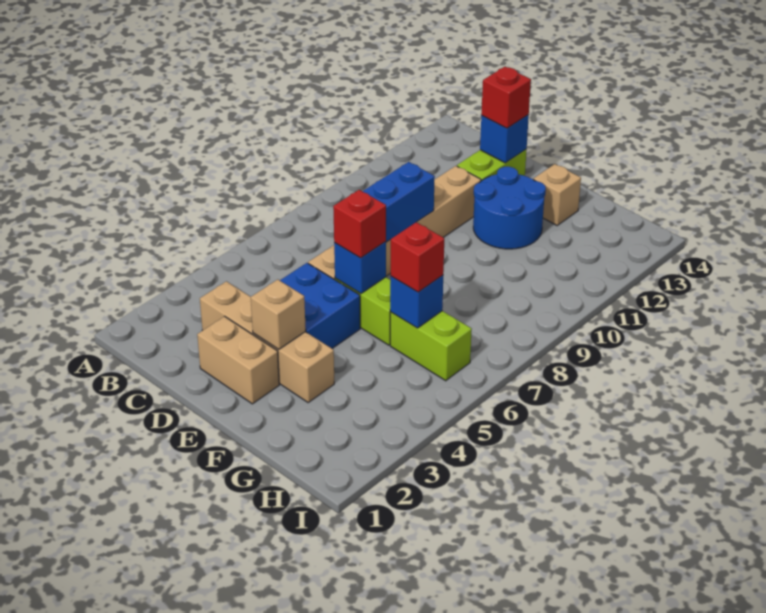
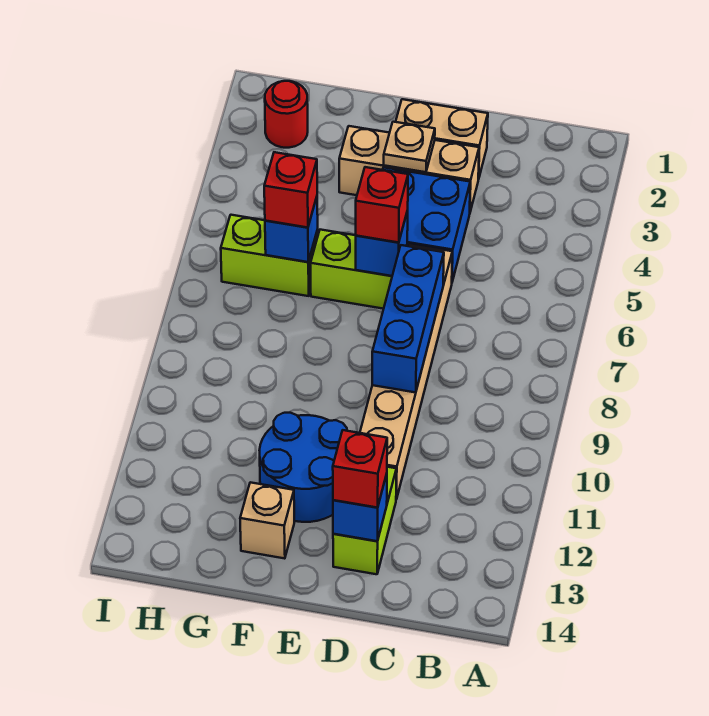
tan brick C3:F3 level 1 -> tan brick D3:F3 level 1
tan brick E3 level 2 -> tan plate E3 level 2
none -> red round brick H2 level 1

